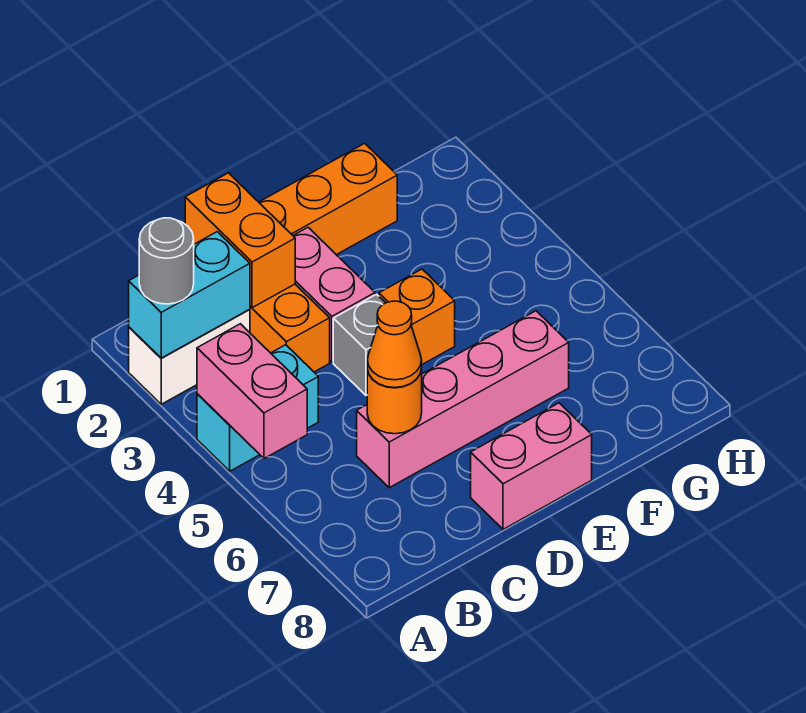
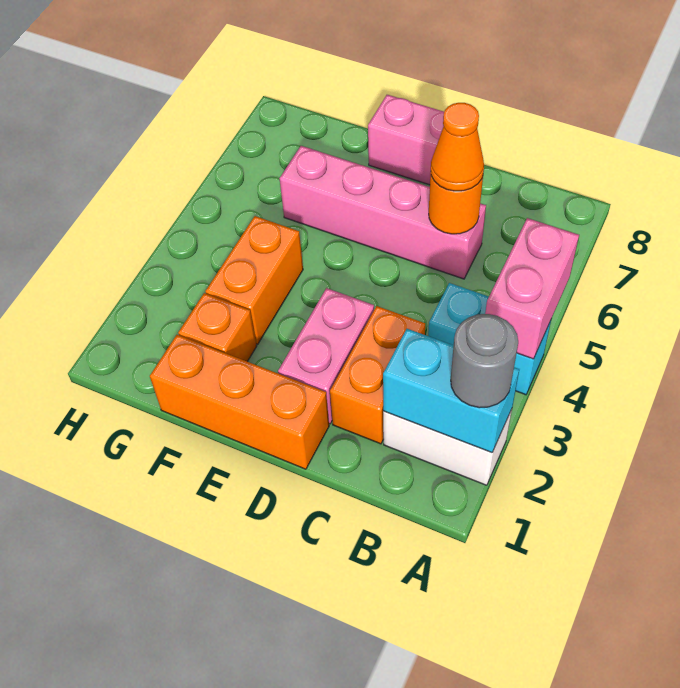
orange brick C1:C2 level 2 -> orange brick F3:F4 level 1
grey brick D4 level 1 -> none
orange brick E4 level 1 -> orange brick F2 level 1

